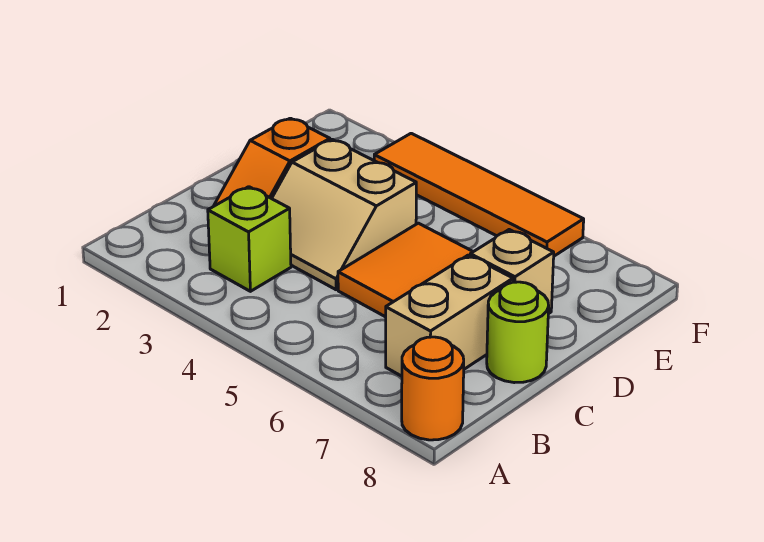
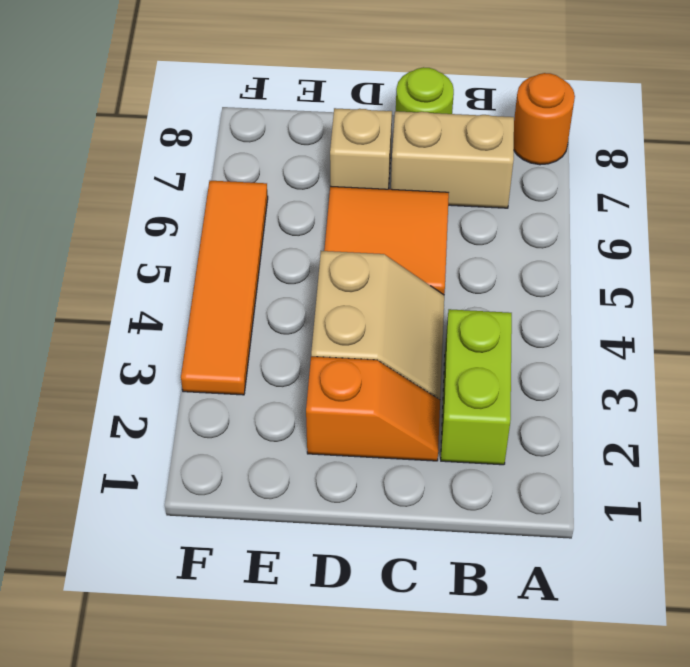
lime brick B3 level 1 -> lime brick B2:B3 level 1

